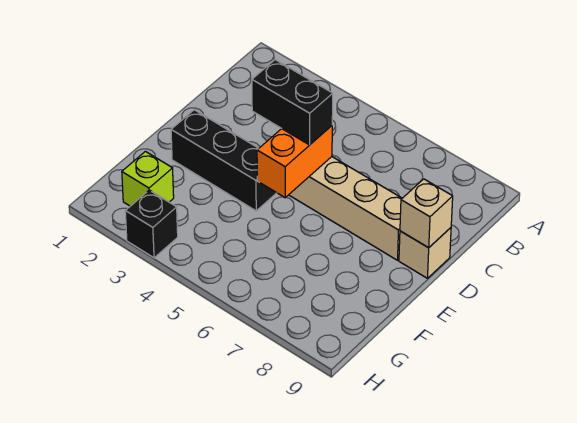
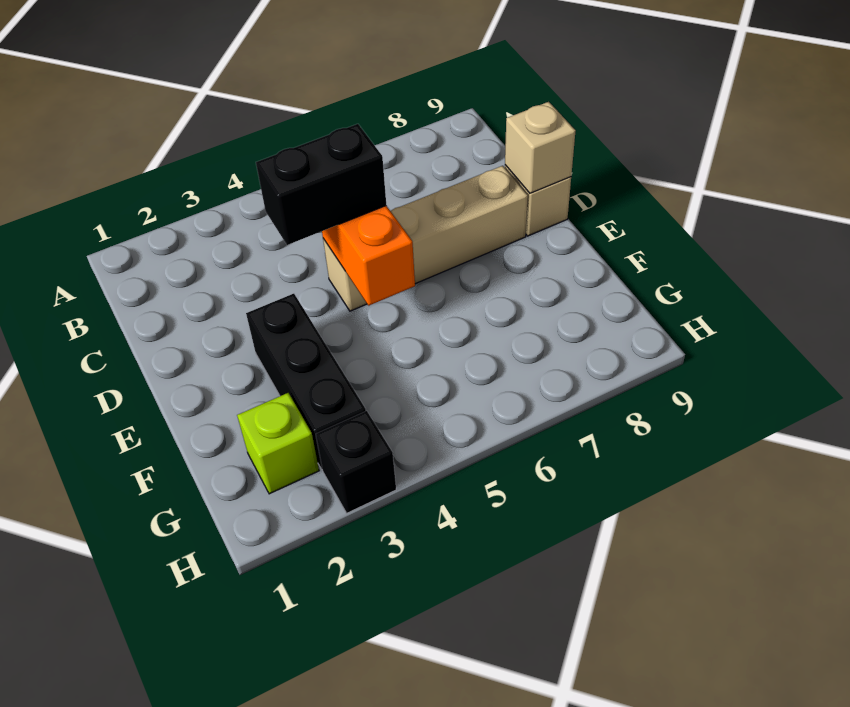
black brick E2:E4 level 1 -> black brick E3:G3 level 1

